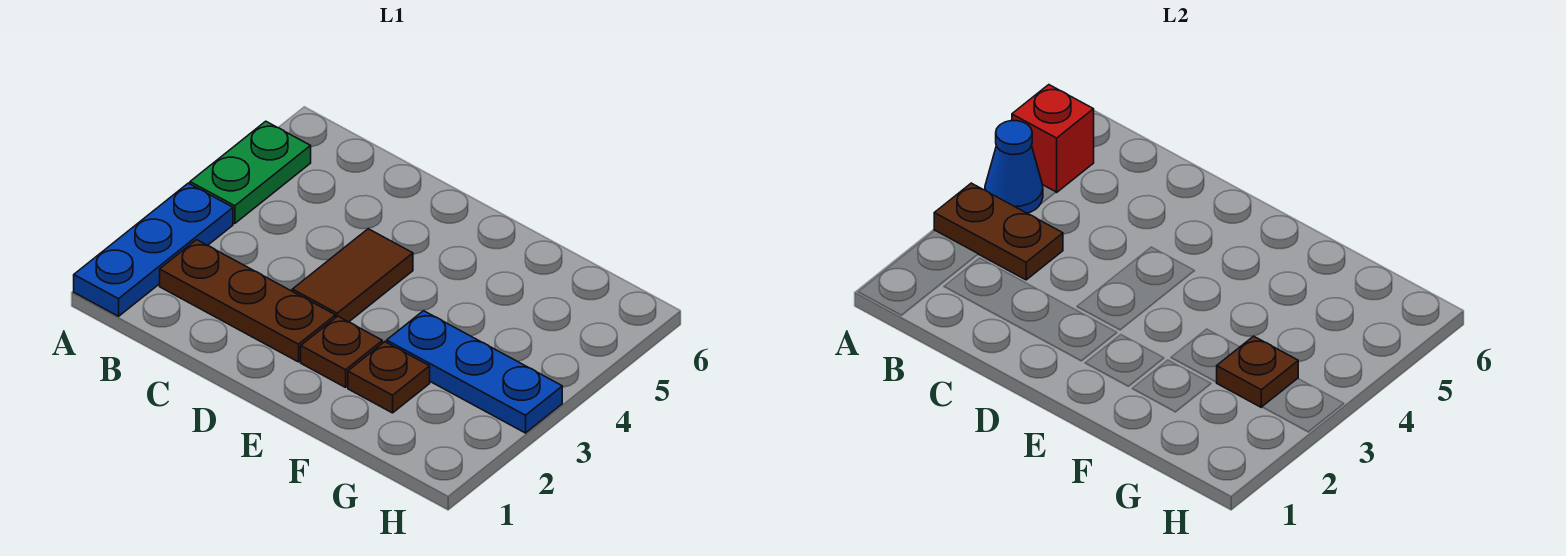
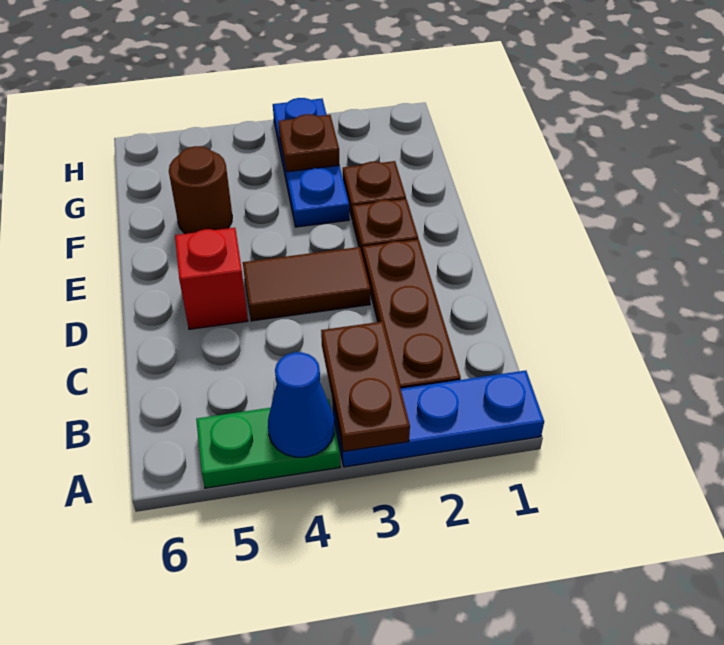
red brick A5 level 2 -> red brick D5 level 1
none -> brown round brick F5 level 1

